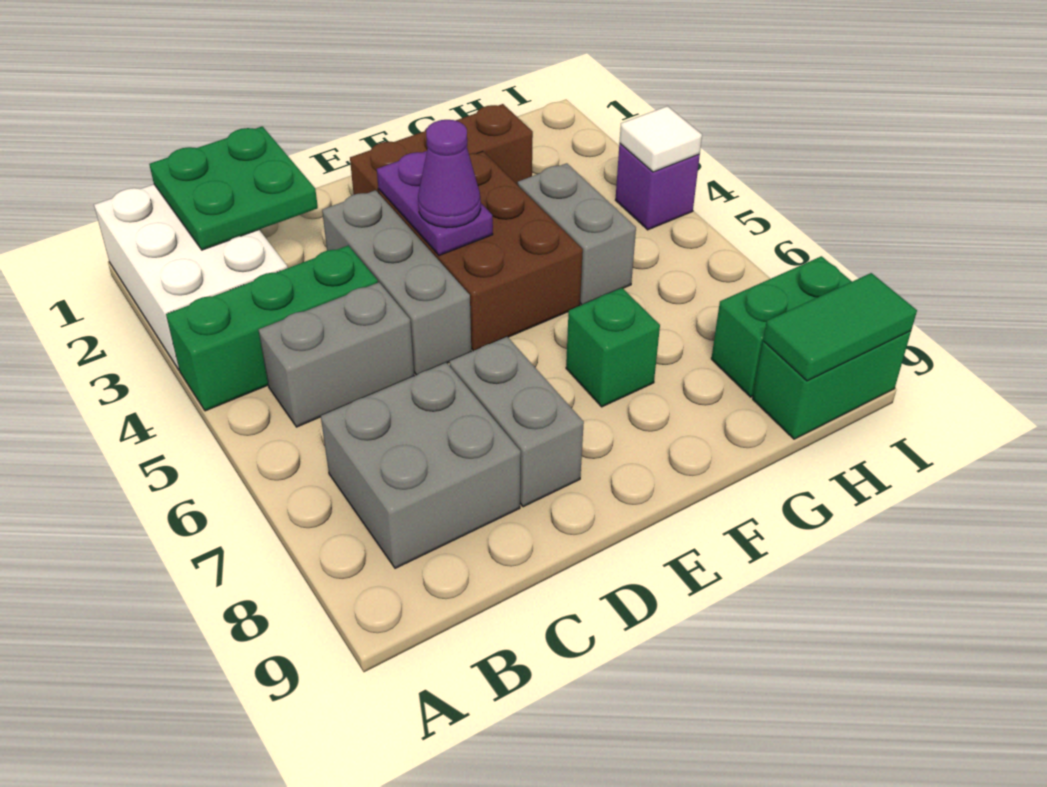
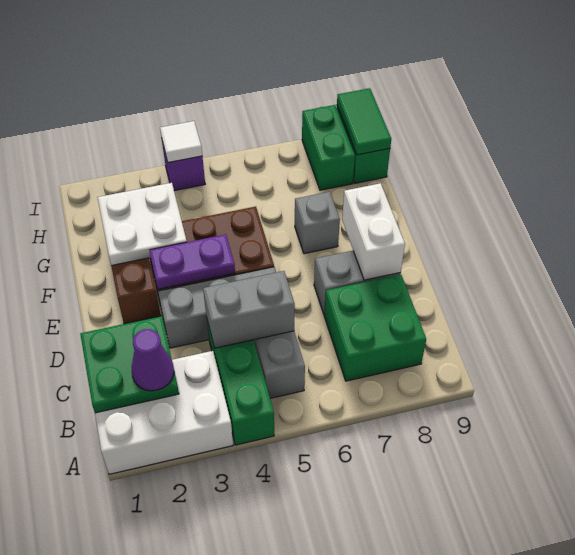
grey brick B7:C8 level 1 -> green brick B7:C8 level 1
none -> white brick D8:E8 level 2
purple cone E4 level 3 -> purple cone B2 level 3
none -> white plate F2:G3 level 2
green brick F7 level 1 -> grey brick F7 level 1
grey brick G4:G5 level 1 -> grey brick C4:C5 level 2

